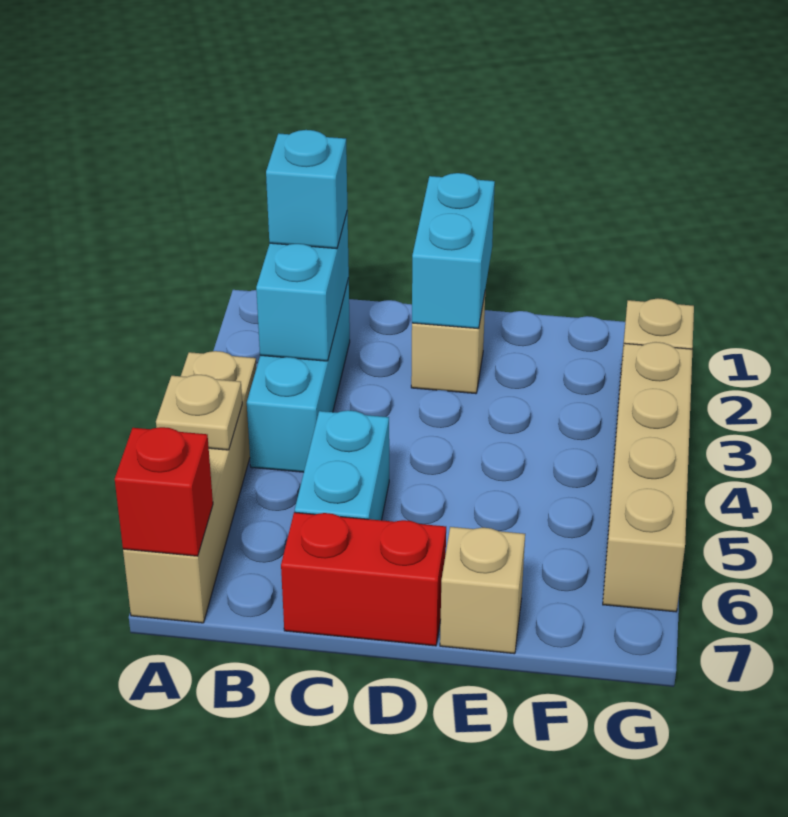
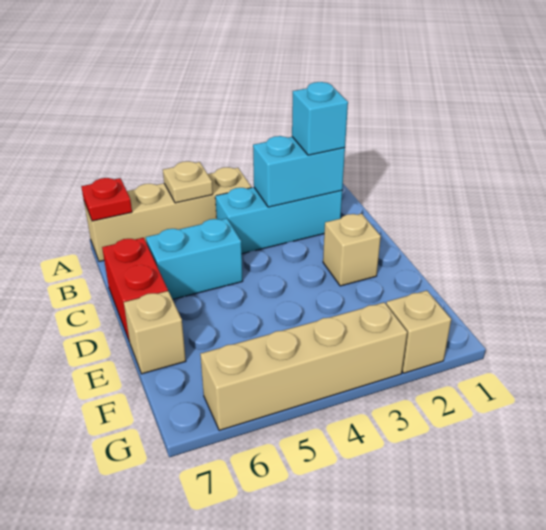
red brick A7 level 2 -> red plate A7 level 2
cyan brick D1:D2 level 2 -> none

